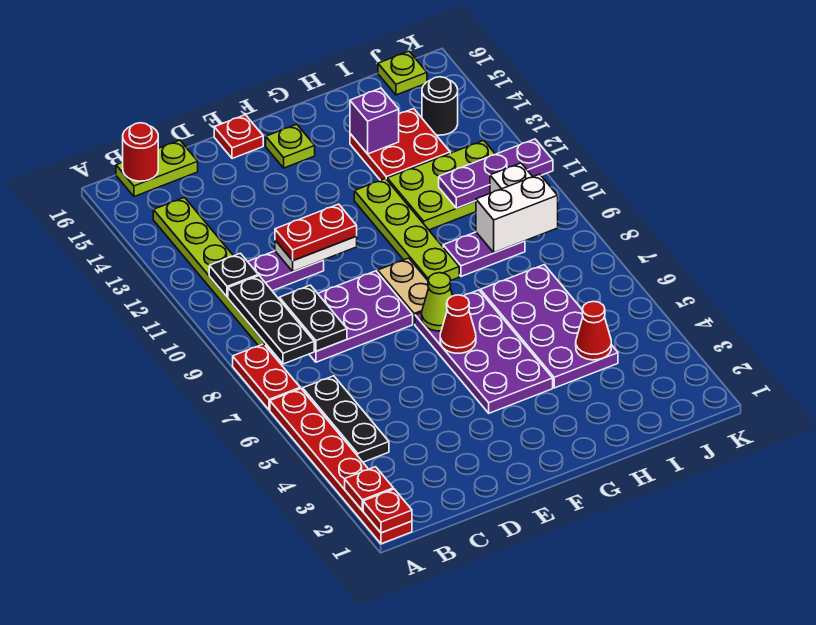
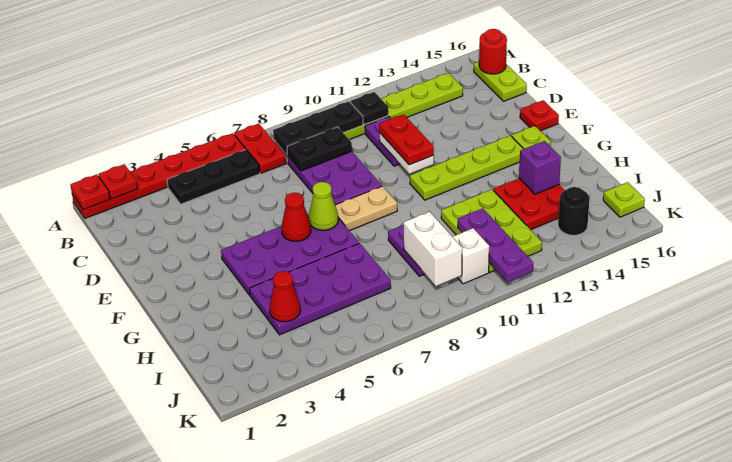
red plate A7:A8 level 1 -> red plate A7:B7 level 1
lime plate G9:G12 level 1 -> lime plate F11:F14 level 1

